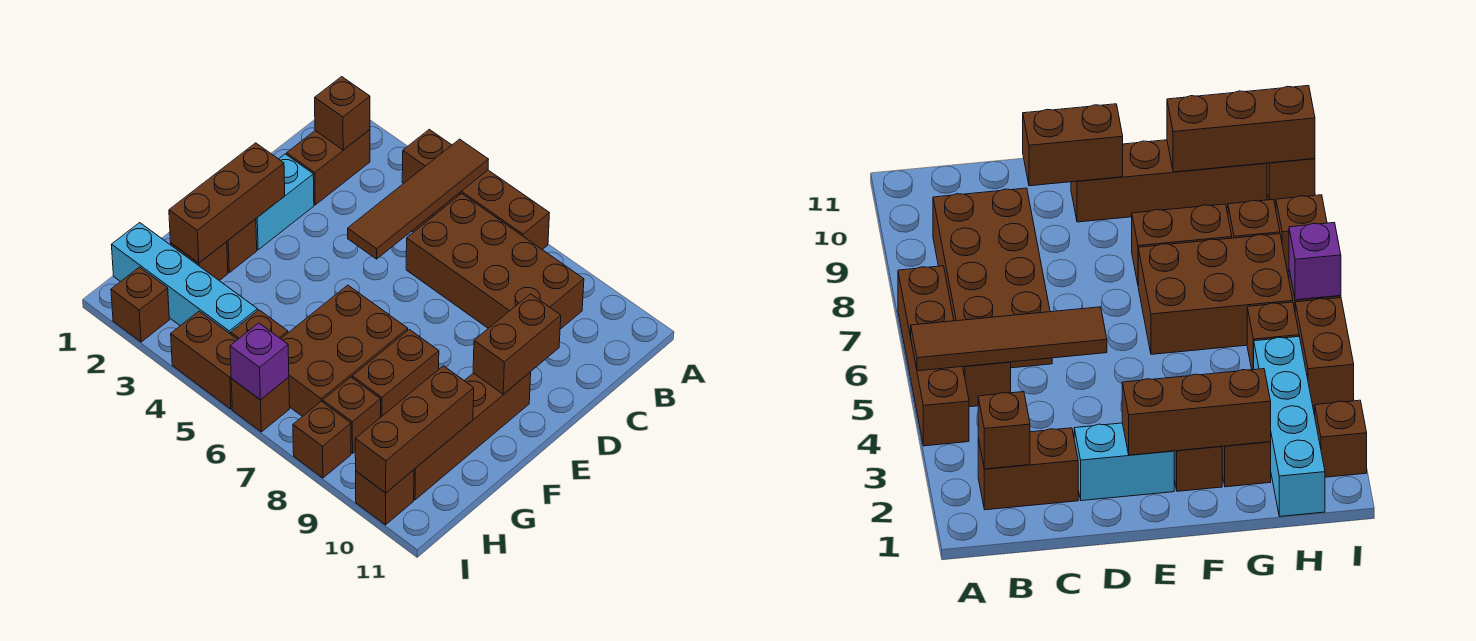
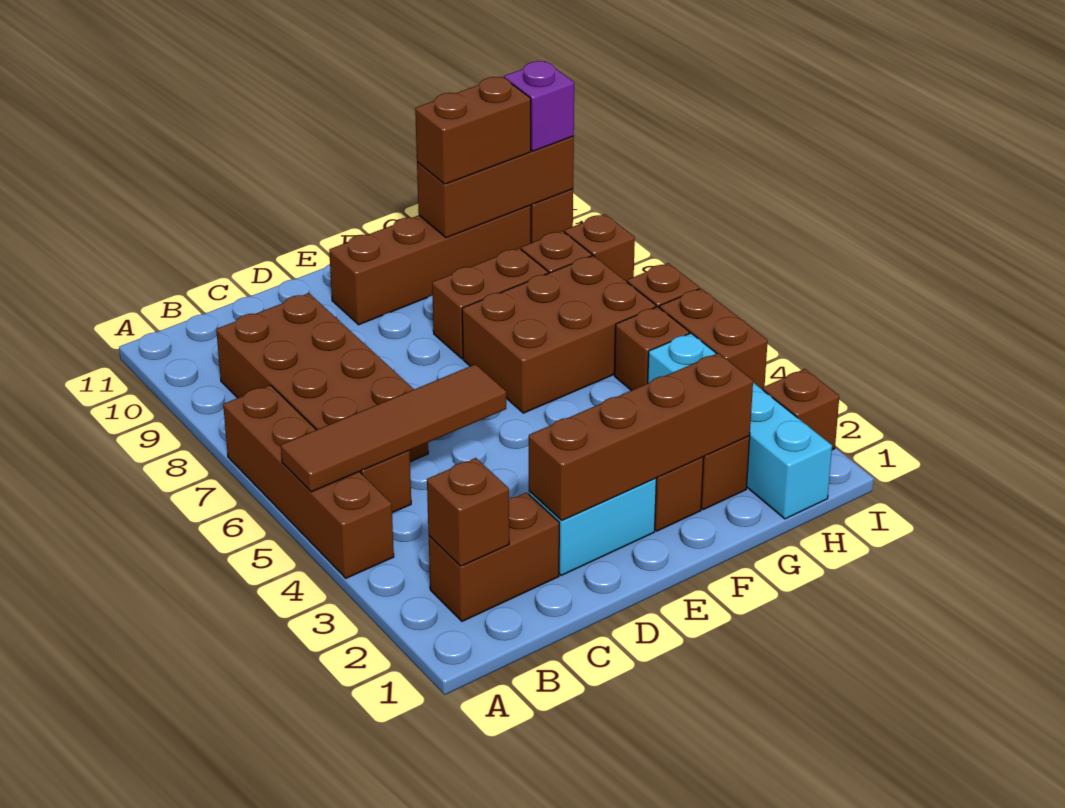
brown brick D10:E10 level 2 -> brown brick G10:H10 level 3
brown brick E2:G2 level 2 -> brown brick D2:G2 level 2
purple brick I6 level 2 -> purple brick I10 level 3

